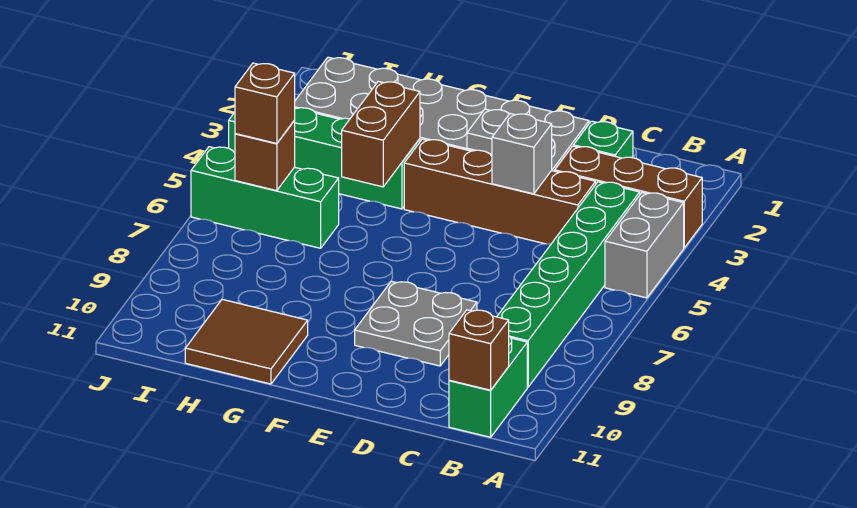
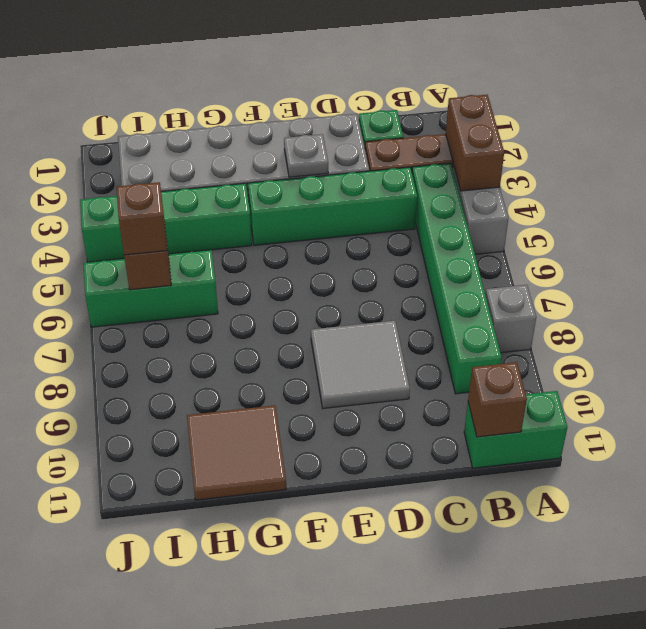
green brick B10:B11 level 1 -> green brick A11:B11 level 1
brown brick C4:F4 level 1 -> green brick C4:F4 level 1
grey brick D4 level 2 -> grey brick A8 level 1
grey plate D8:E9 level 1 -> grey tile D8:E9 level 1
brown brick G4:G5 level 2 -> brown brick A3:A4 level 2

